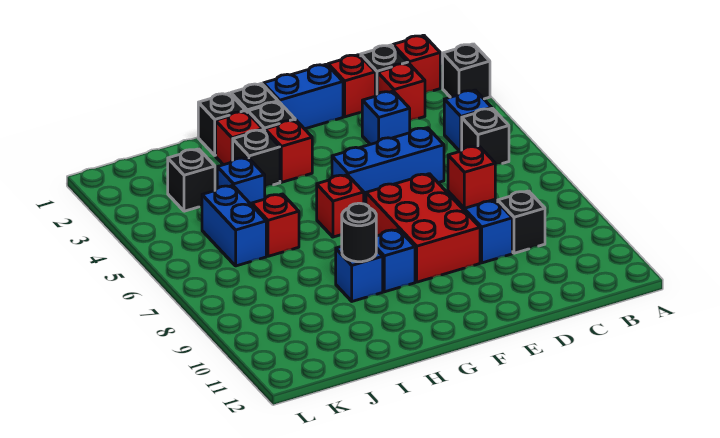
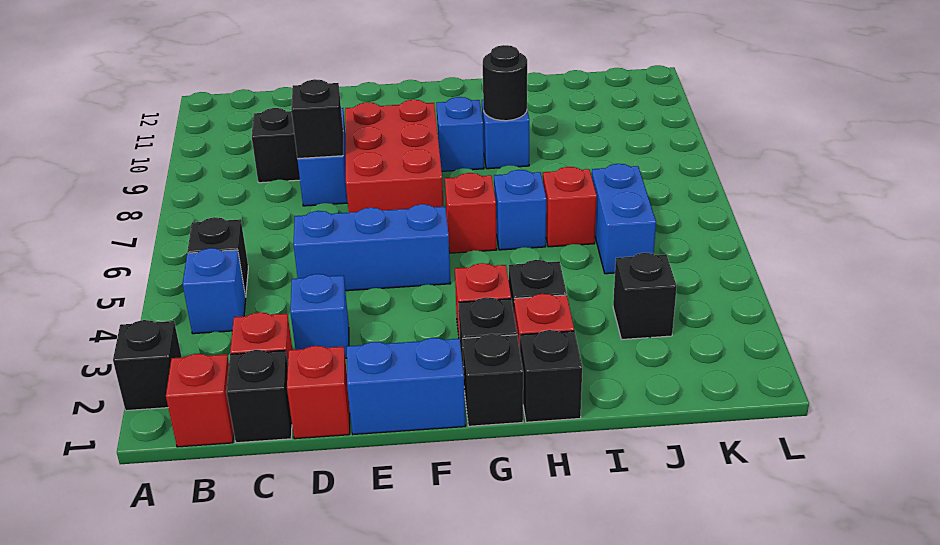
red brick D8 level 2 -> black brick D8 level 2
blue brick I4 level 1 -> blue brick H6 level 1

